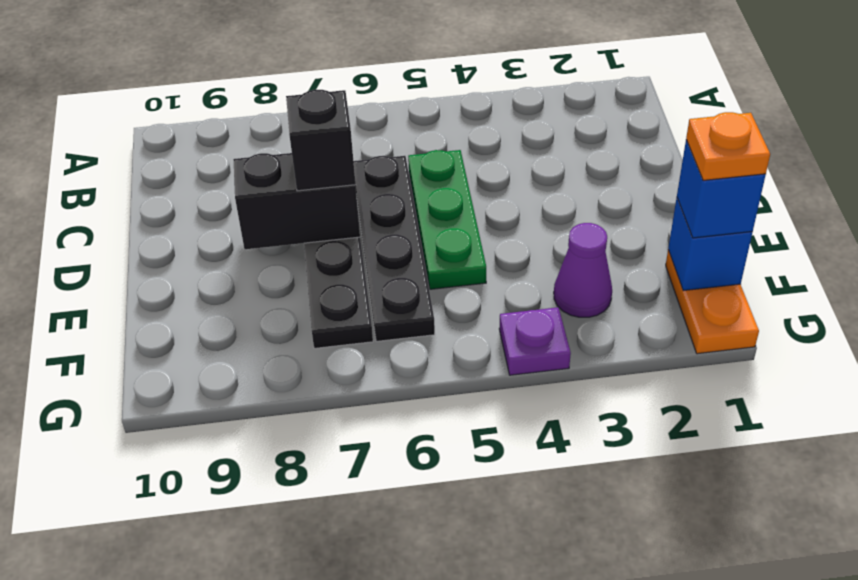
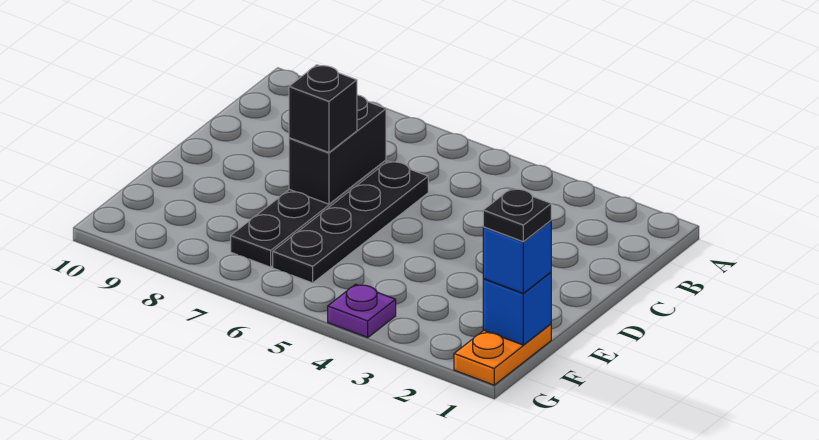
green plate C5:E5 level 1 -> none
black brick D7:D8 level 2 -> black brick C7:D7 level 2
orange plate F1 level 4 -> black plate F1 level 4
purple cone F3 level 1 -> none

